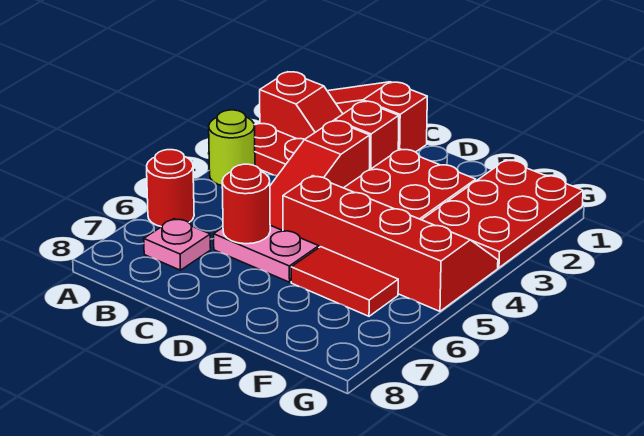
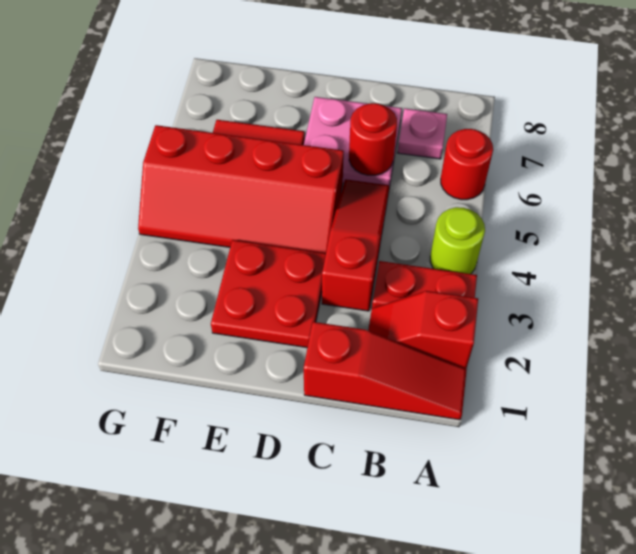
red brick C2 level 1 -> none
pink plate C6:D6 level 1 -> pink plate C6:D7 level 1
red plate F1:G3 level 1 -> none

